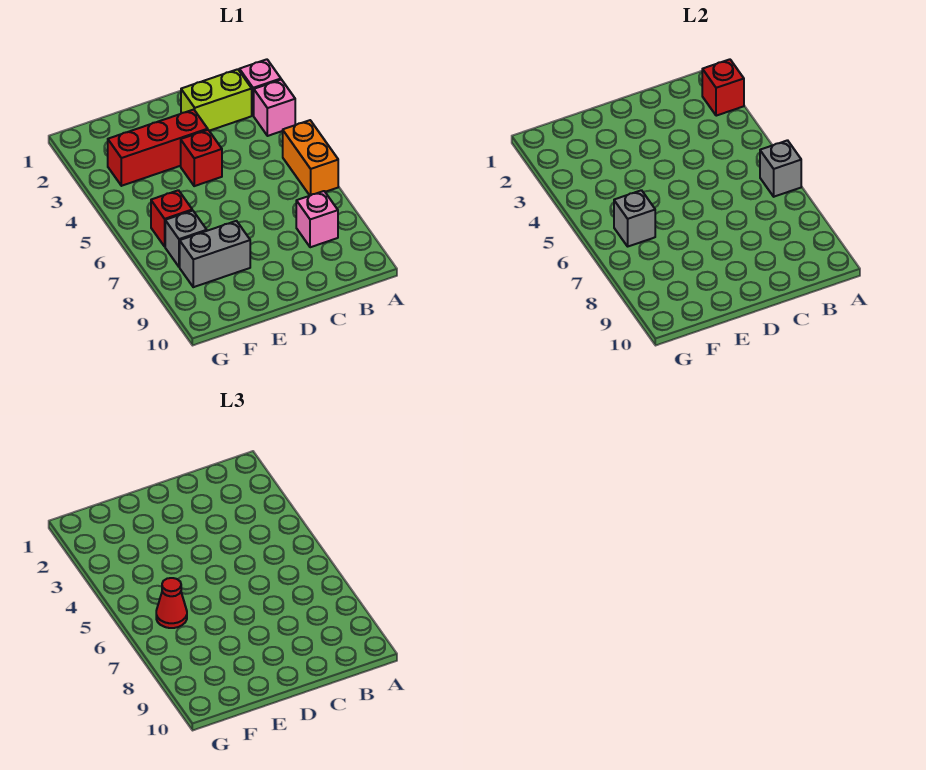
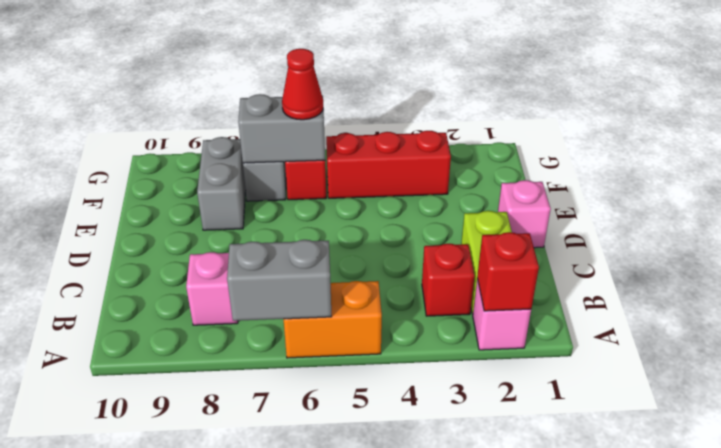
pink brick A3 level 1 -> pink brick D1 level 1
grey brick A6 level 2 -> grey brick A6:A7 level 2
red brick D3:F3 level 1 -> red brick F3:F5 level 1
red brick D4 level 1 -> red brick B3 level 1
grey brick F6 level 2 -> grey brick F6:F7 level 2

